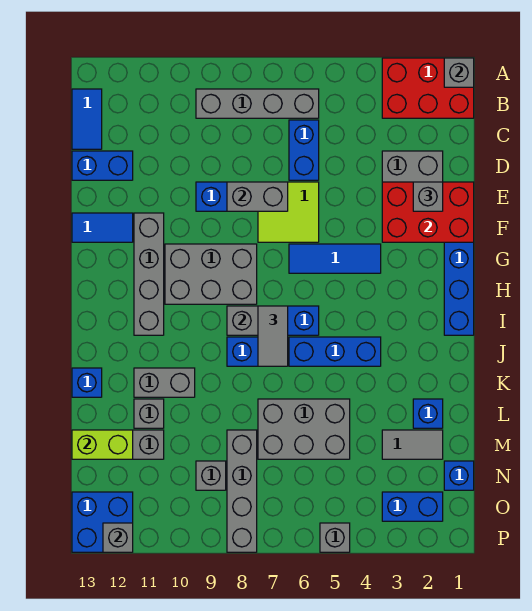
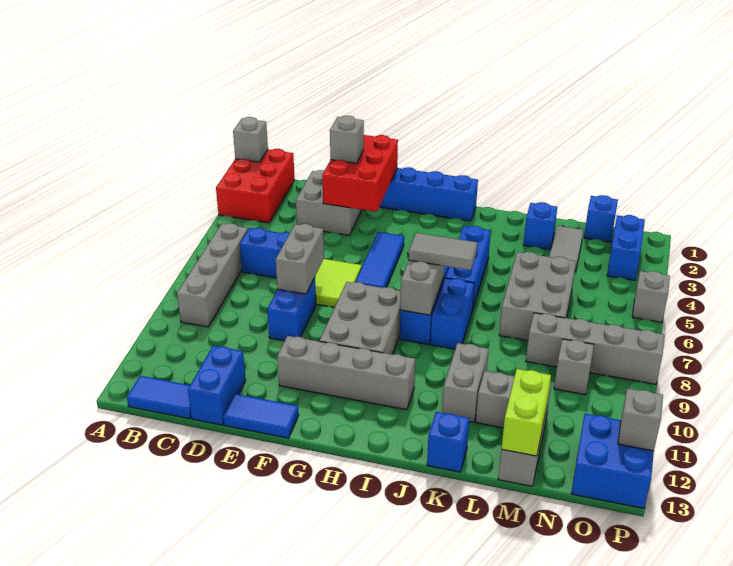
blue tile F12:F13 level 1 -> blue tile E13:F13 level 1

